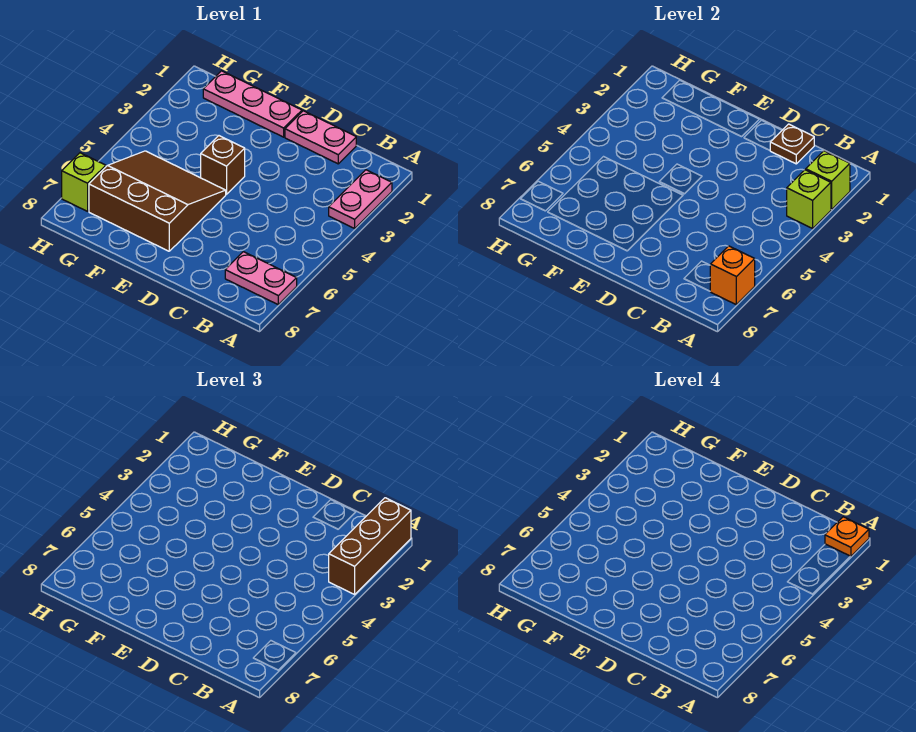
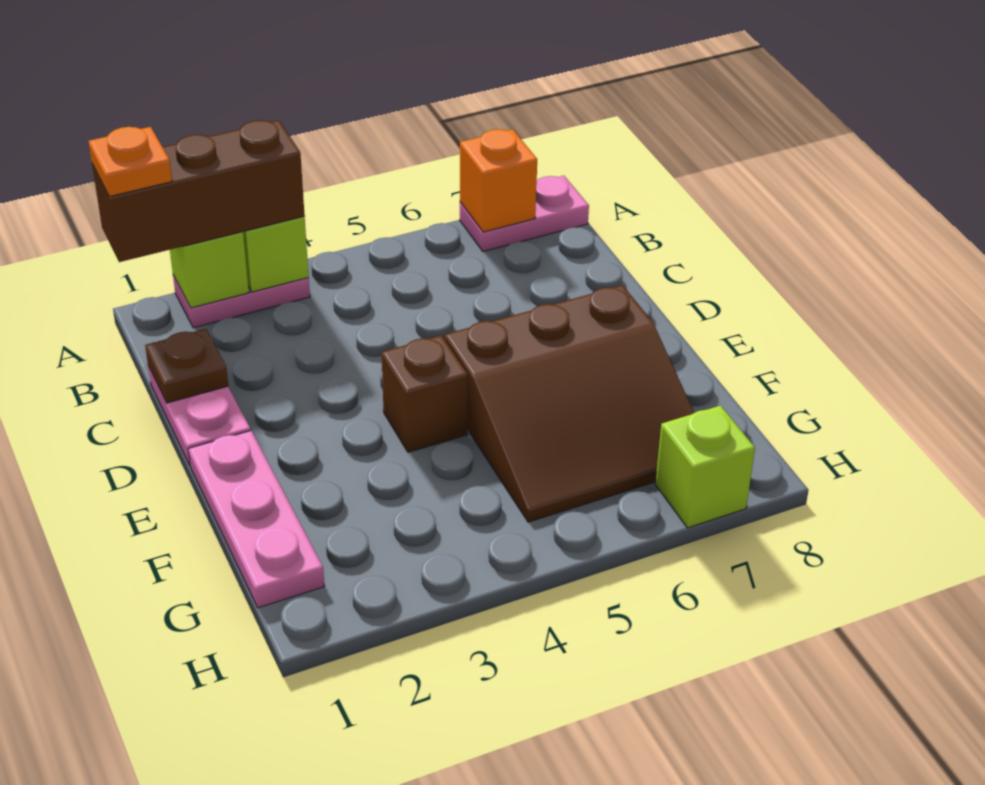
pink plate A7:B7 level 1 -> pink plate A7:A8 level 1
brown slope E5:G7 level 1 top 7 -> brown slope E5:G7 level 1 top E

